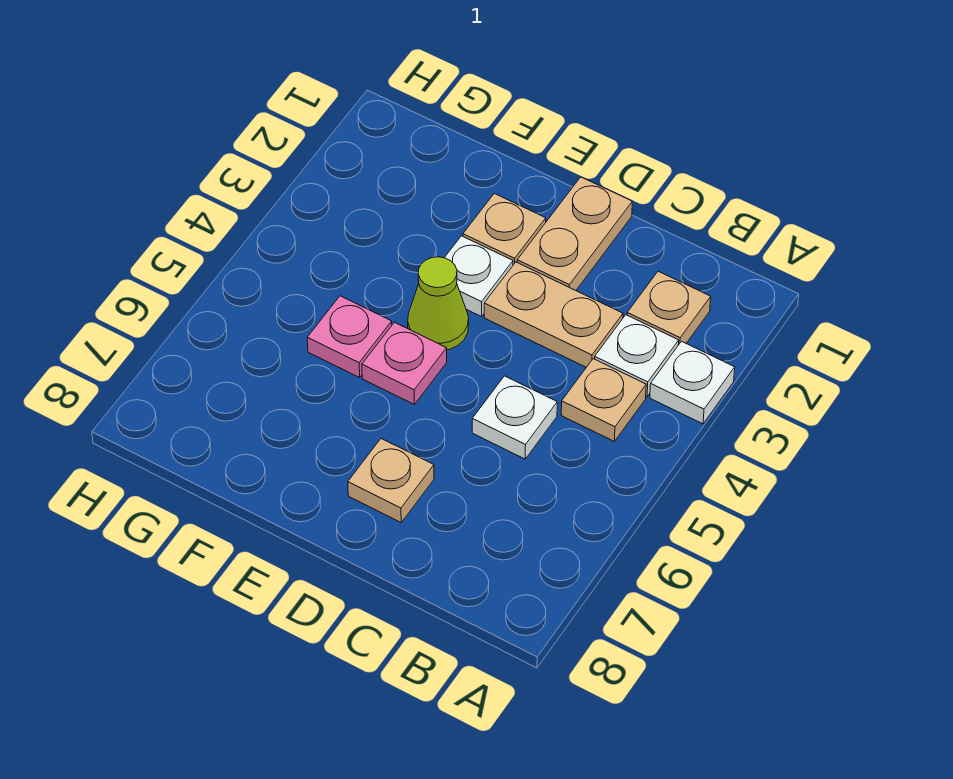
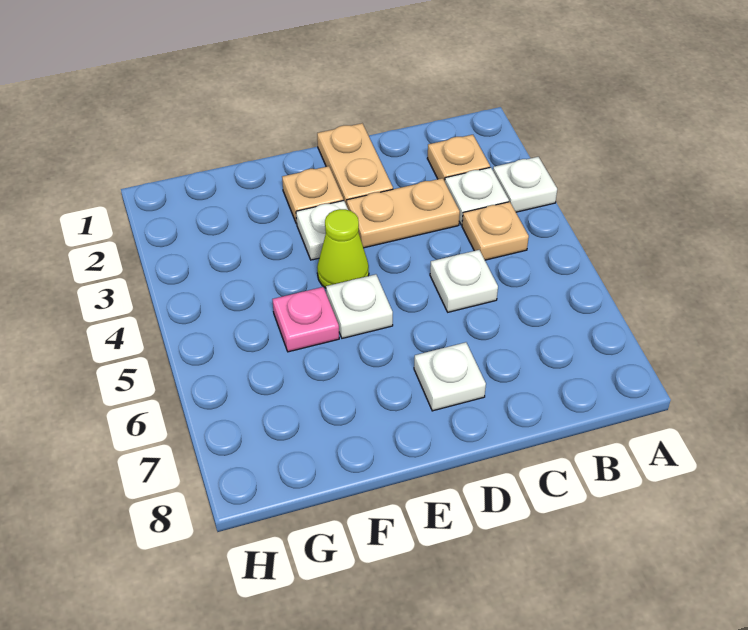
tan plate D7 level 1 -> white plate D7 level 1
pink plate E5 level 1 -> white plate E5 level 1

